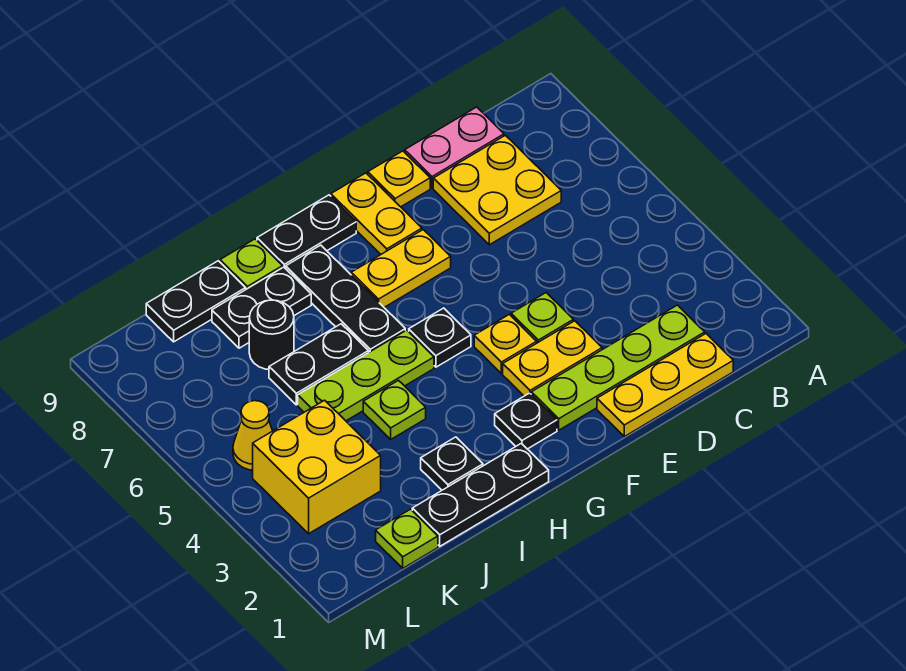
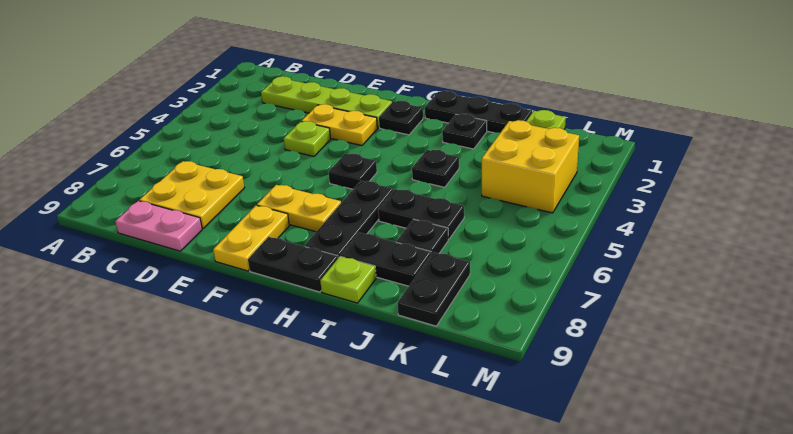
yellow plate C1:E1 level 1 -> none
yellow plate E9 level 1 -> none
yellow plate F4 level 1 -> none
lime plate H5:J5 level 1 -> none
lime plate I4 level 1 -> black plate I4 level 1
black round brick J7 level 1 -> black plate J7 level 1
black plate J9:K9 level 1 -> black plate K8:K9 level 1
yellow cone L5 level 1 -> none

